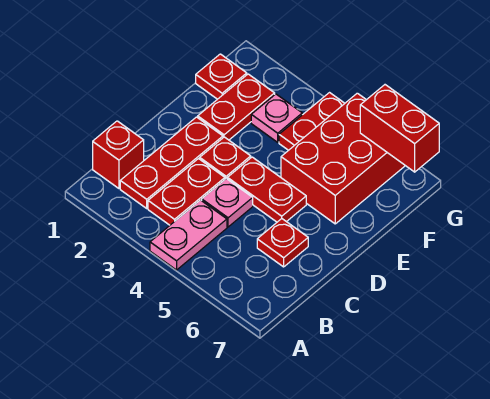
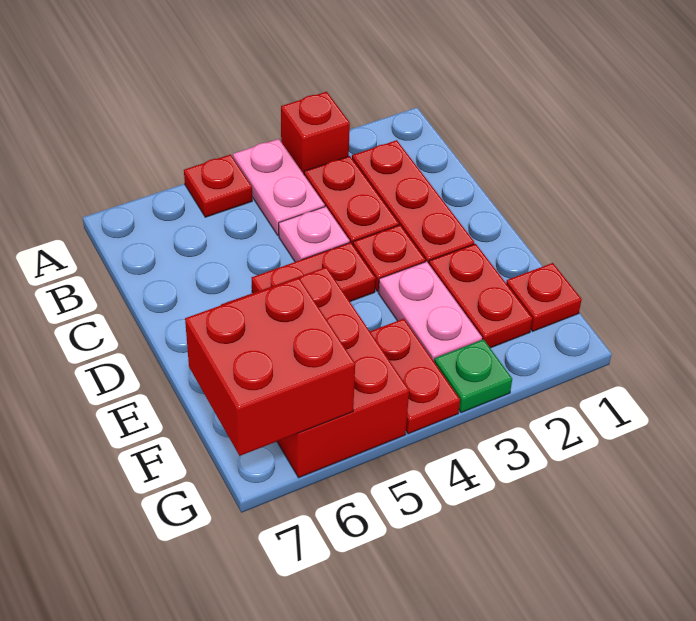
red brick B1 level 1 -> red brick A3 level 1
red plate C6 level 1 -> red plate A5 level 1
pink plate F3 level 1 -> pink plate E3:F3 level 1
none -> green plate G3 level 1
red brick G6:G7 level 2 -> red brick F6:G7 level 2

